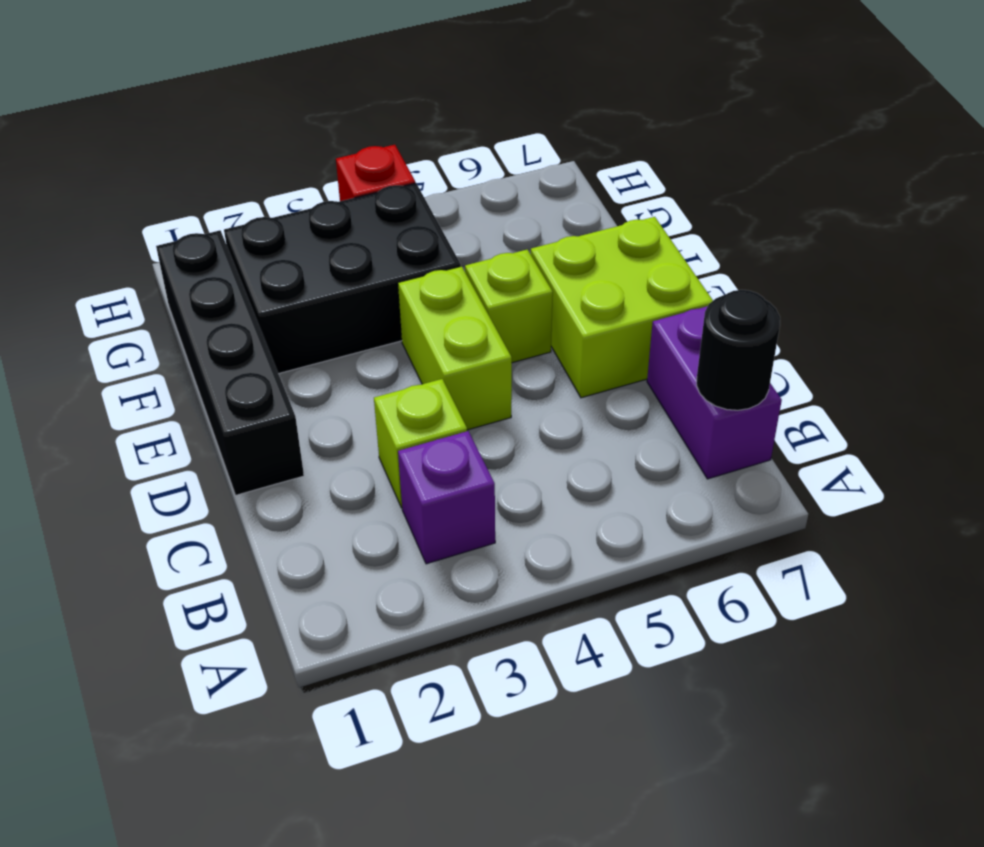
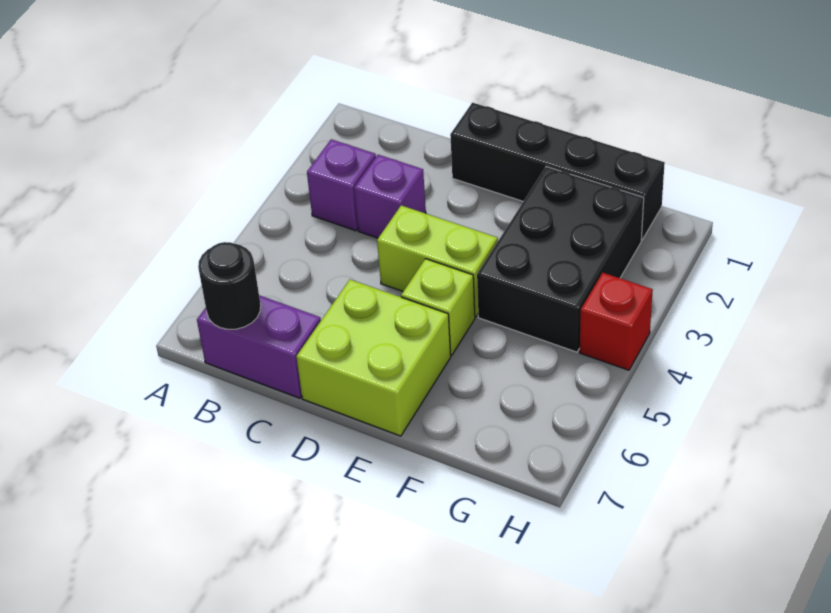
lime brick C3 level 1 -> purple brick C3 level 1

